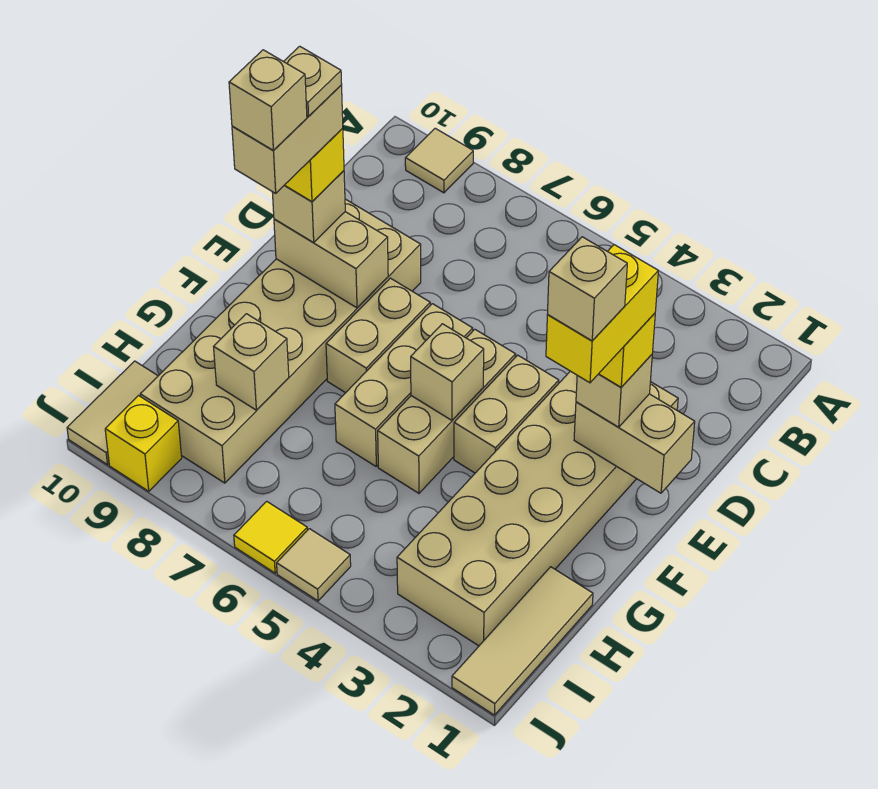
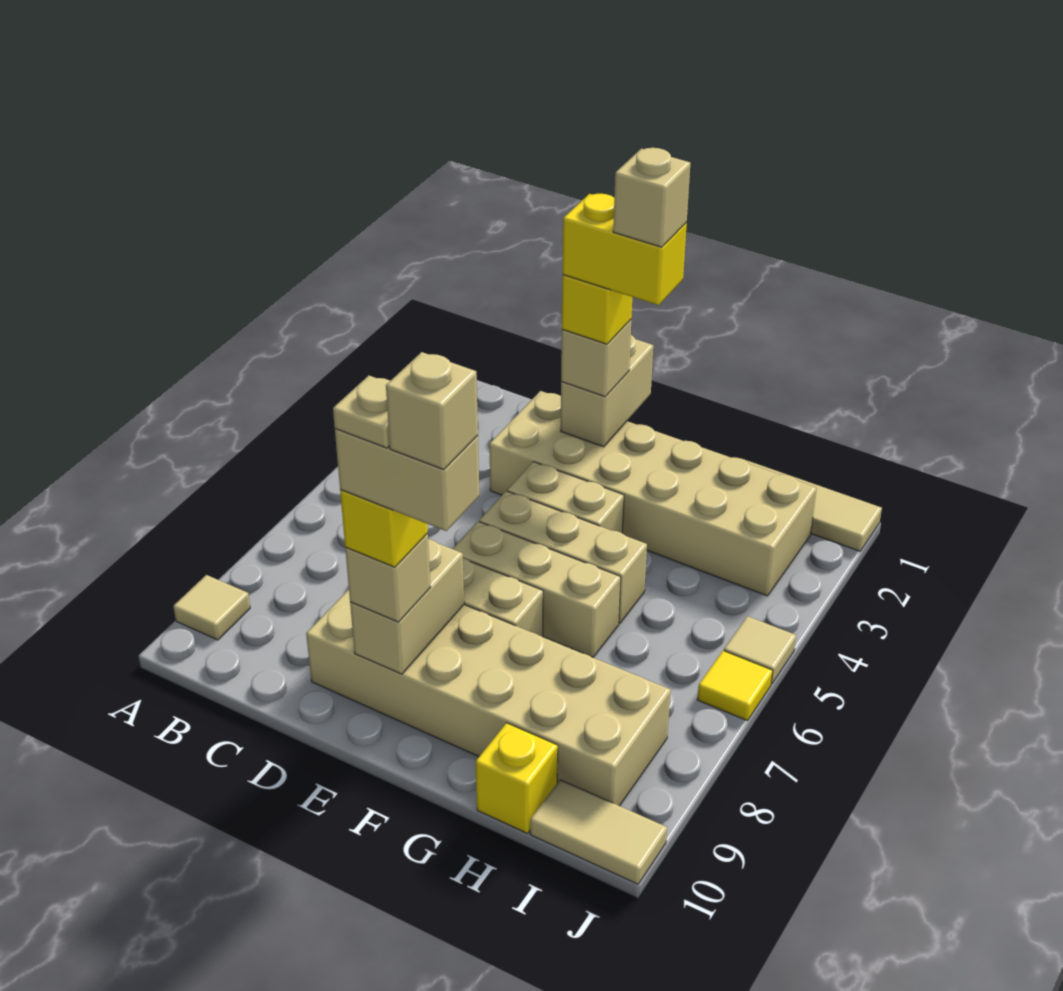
tan brick F5 level 2 -> none
tan brick H8 level 2 -> none
yellow brick J9 level 1 -> yellow brick H10 level 1

